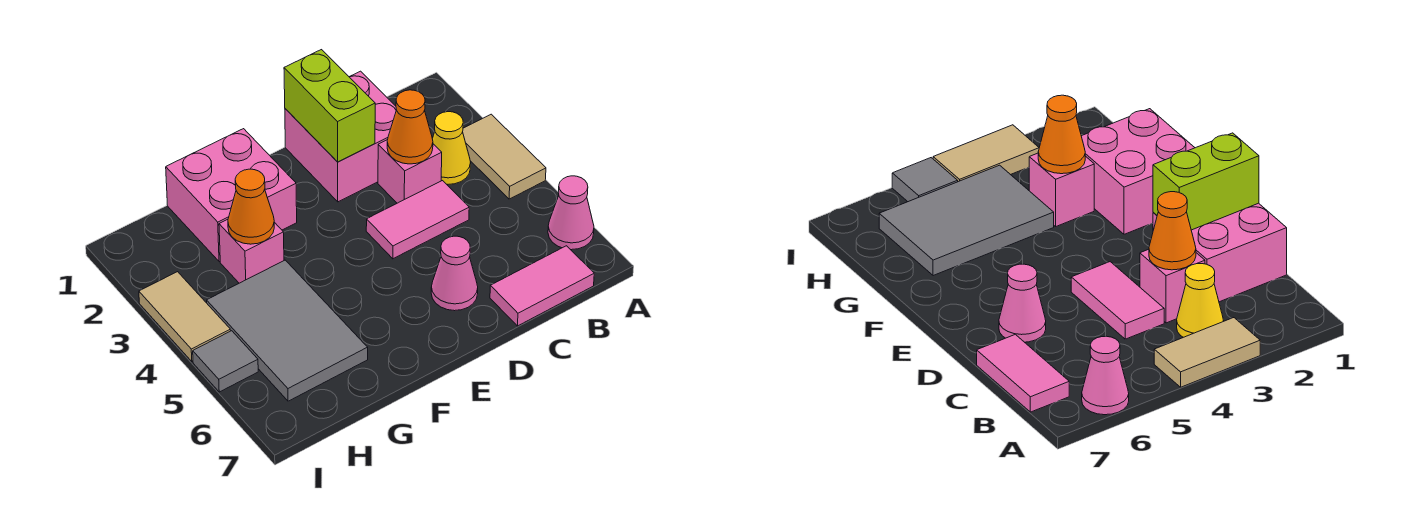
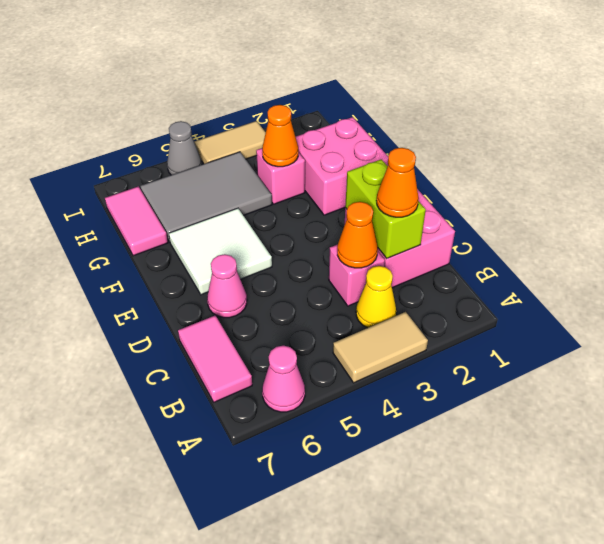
none -> orange cone C2 level 3
pink tile C4:D4 level 1 -> pink tile G7:H7 level 1
lime brick D1:D2 level 2 -> lime brick C2:D2 level 2
none -> white tile E5:F6 level 1
grey tile I5 level 1 -> grey cone I5 level 1

